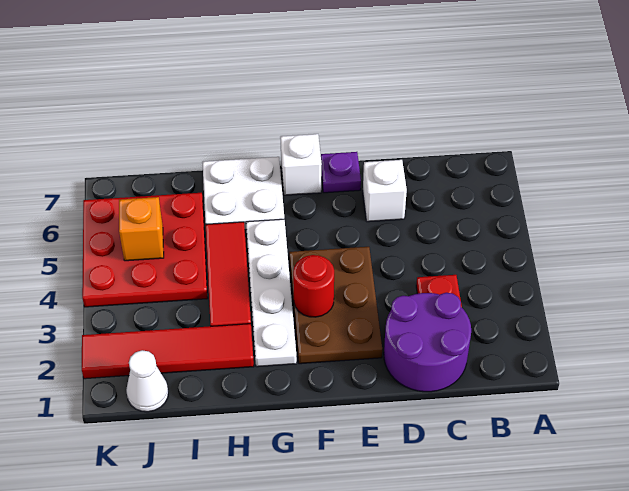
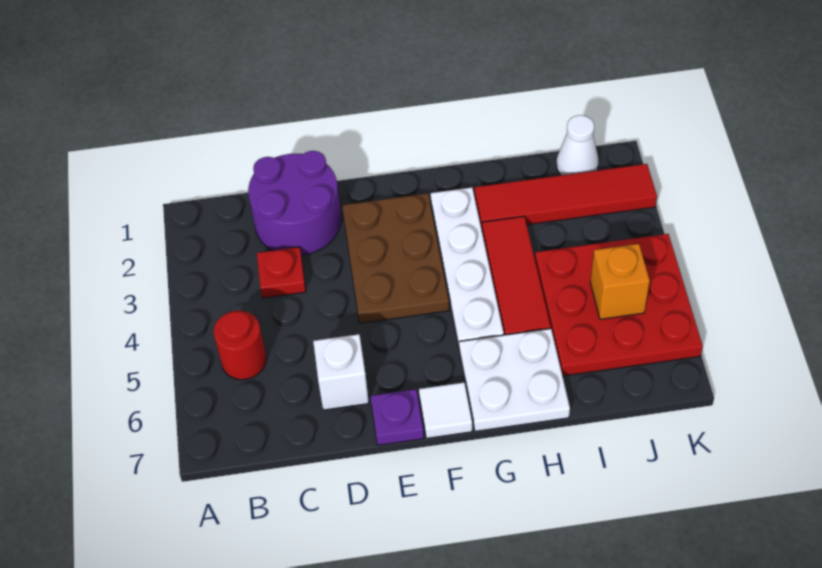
red round brick F3 level 2 -> red round brick B5 level 1
white brick F7 level 1 -> white tile F7 level 1

